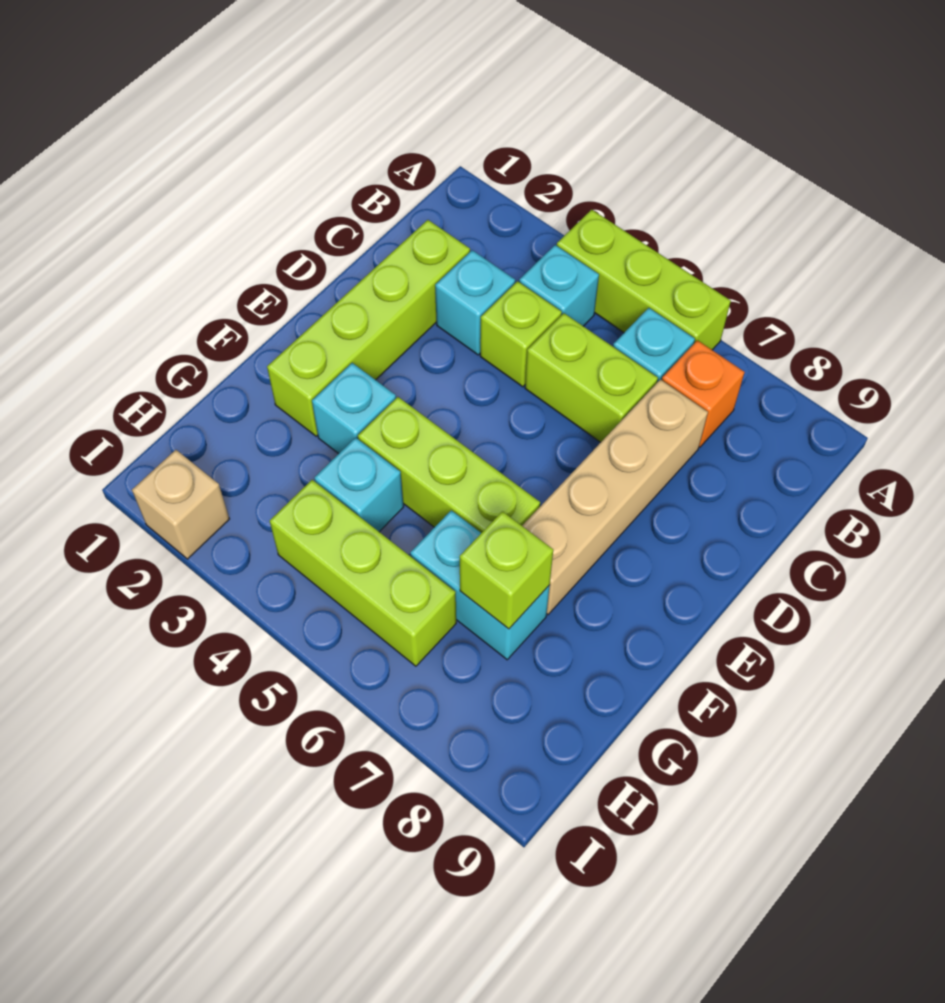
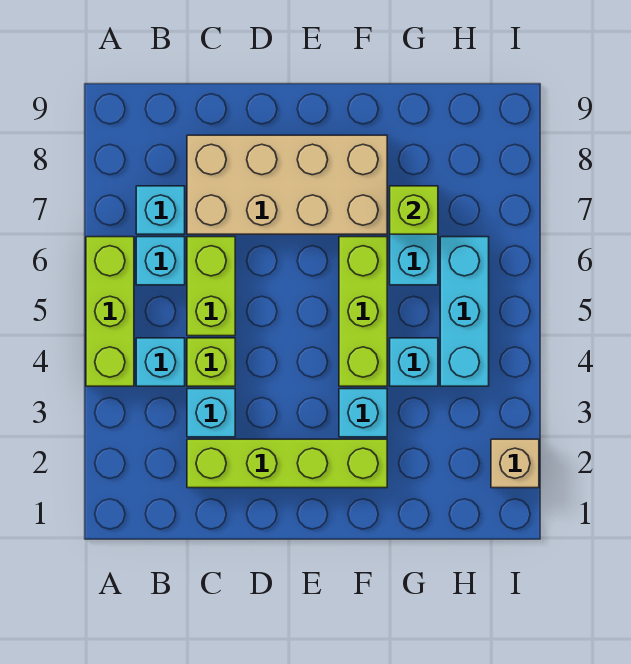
orange brick B7 level 1 -> cyan brick B7 level 1
tan brick C7:F7 level 1 -> tan brick C7:F8 level 1
lime brick H4:H6 level 1 -> cyan brick H4:H6 level 1

